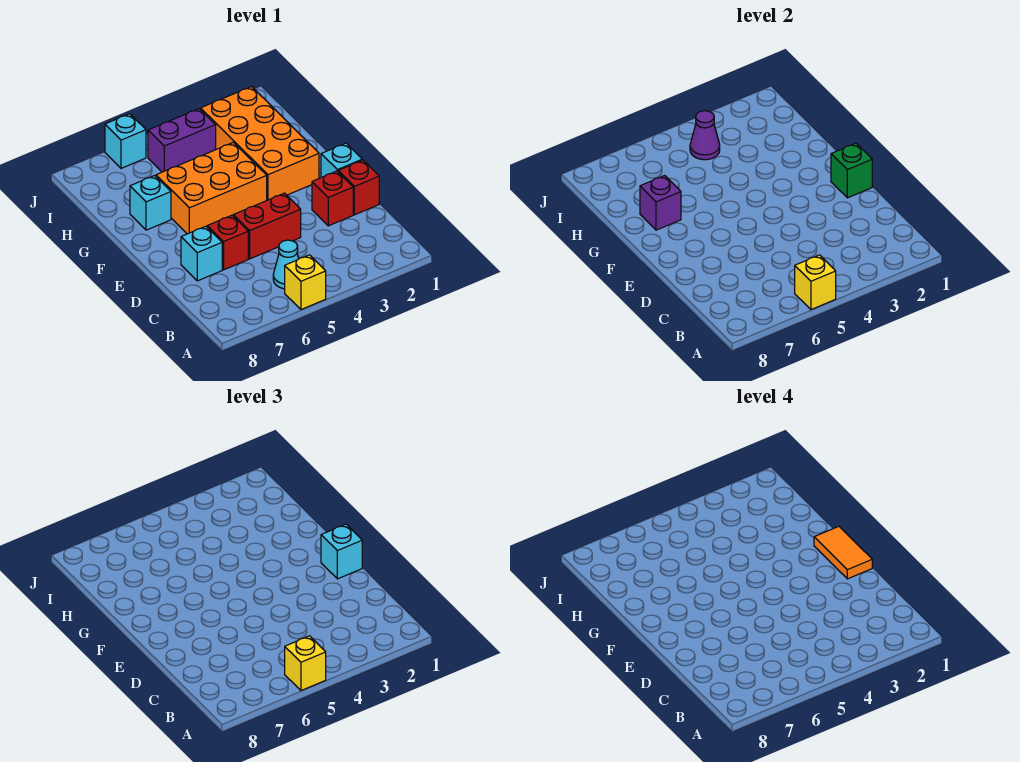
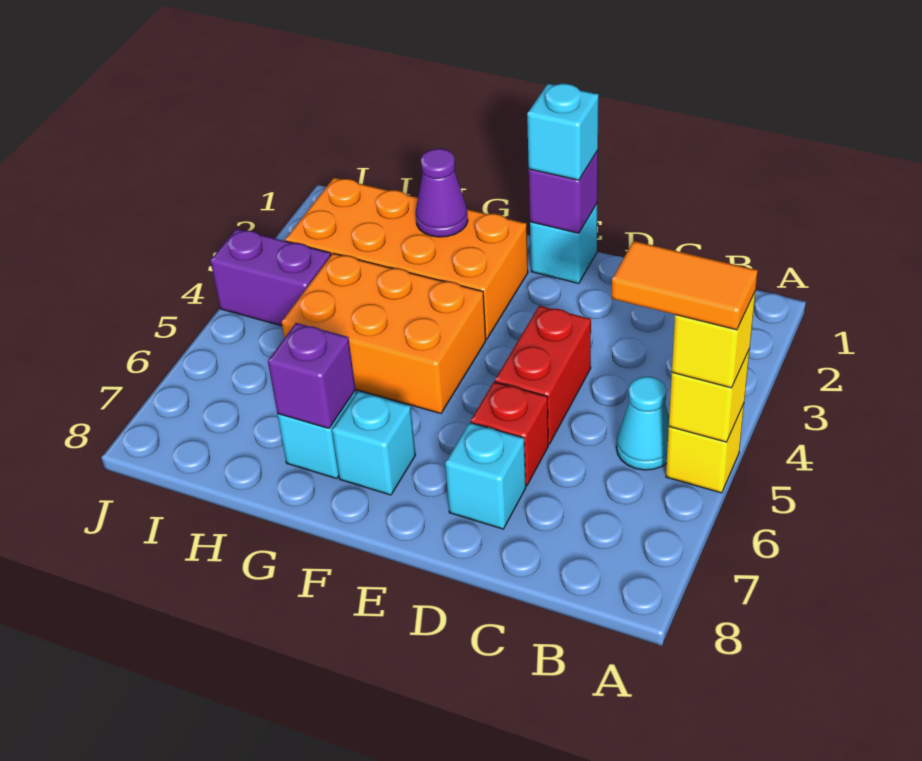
red brick D1 level 1 -> none
red brick D2 level 1 -> none
green brick E1 level 2 -> purple brick E1 level 2
orange tile E1:F1 level 4 -> orange tile A5:B5 level 4
orange brick F4:G6 level 1 -> orange brick F4:H5 level 1
purple brick I4:I5 level 1 -> purple brick I4:J4 level 1
purple cone I4 level 2 -> purple cone G2 level 2
cyan brick J6 level 1 -> cyan brick F7 level 1

